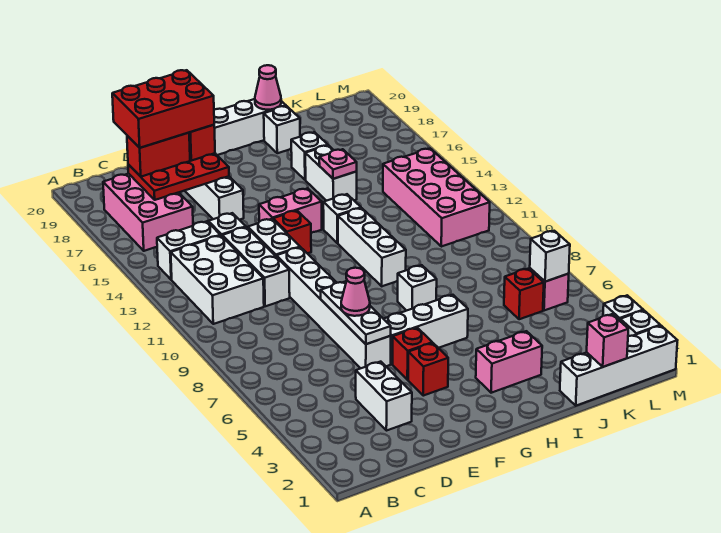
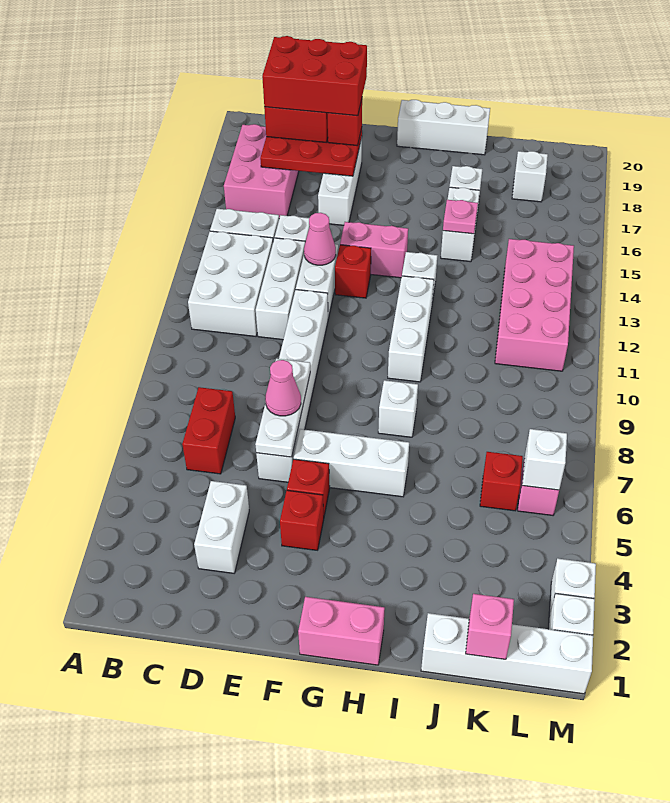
none -> red brick C6:C7 level 1
pink brick H3:I3 level 1 -> pink brick G1:H1 level 1
white brick I19 level 1 -> white brick K18 level 1
pink cone I20 level 2 -> pink cone E13 level 2

